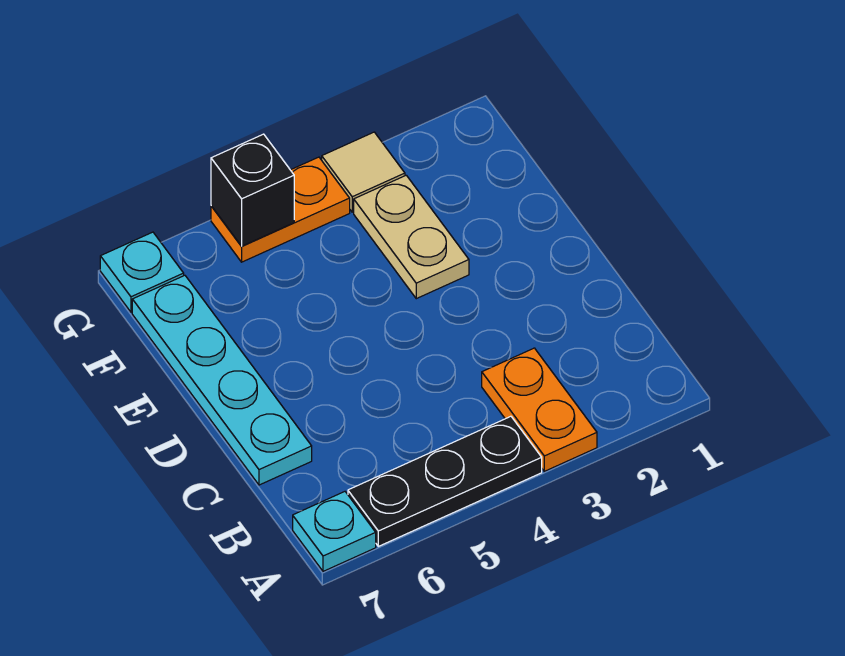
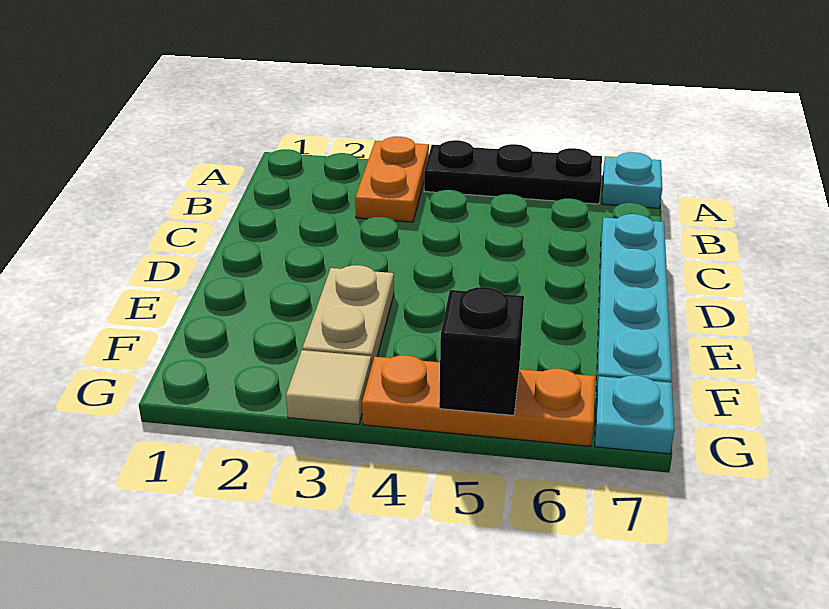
orange plate G4:G5 level 1 -> orange plate G4:G6 level 1

